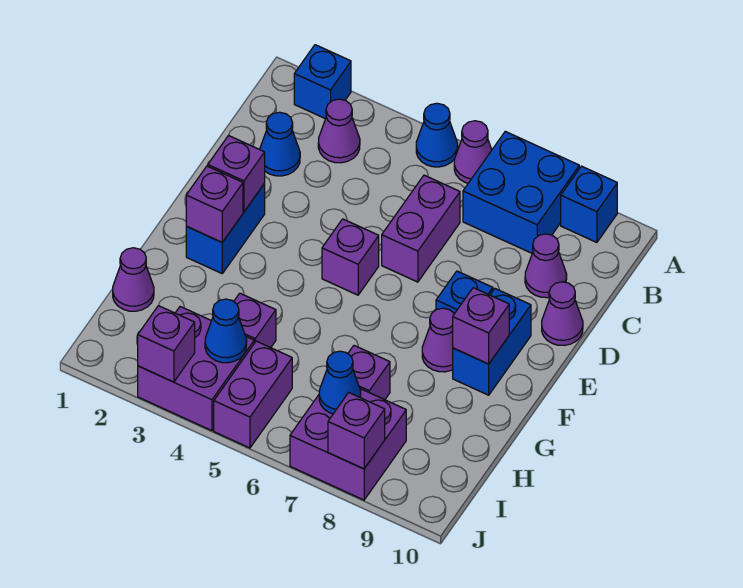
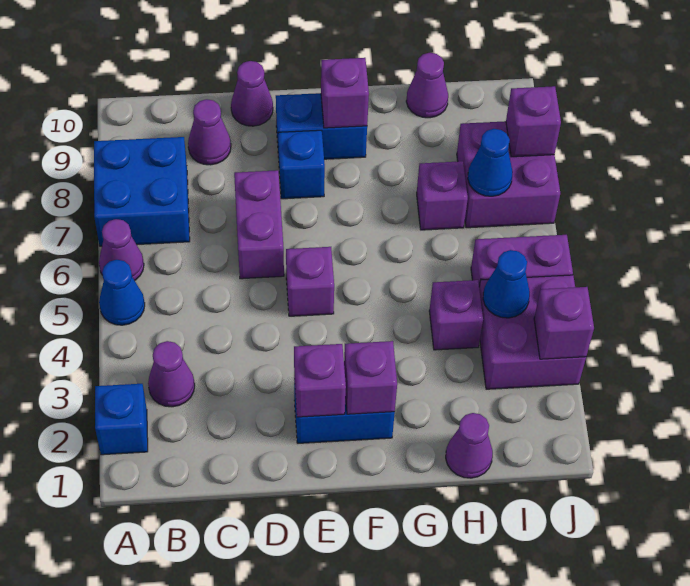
blue brick A9 level 1 -> none
blue cone C2 level 1 -> none
purple brick C6:D6 level 1 -> purple brick D6:D7 level 1
purple cone F8 level 1 -> purple cone H10 level 1

